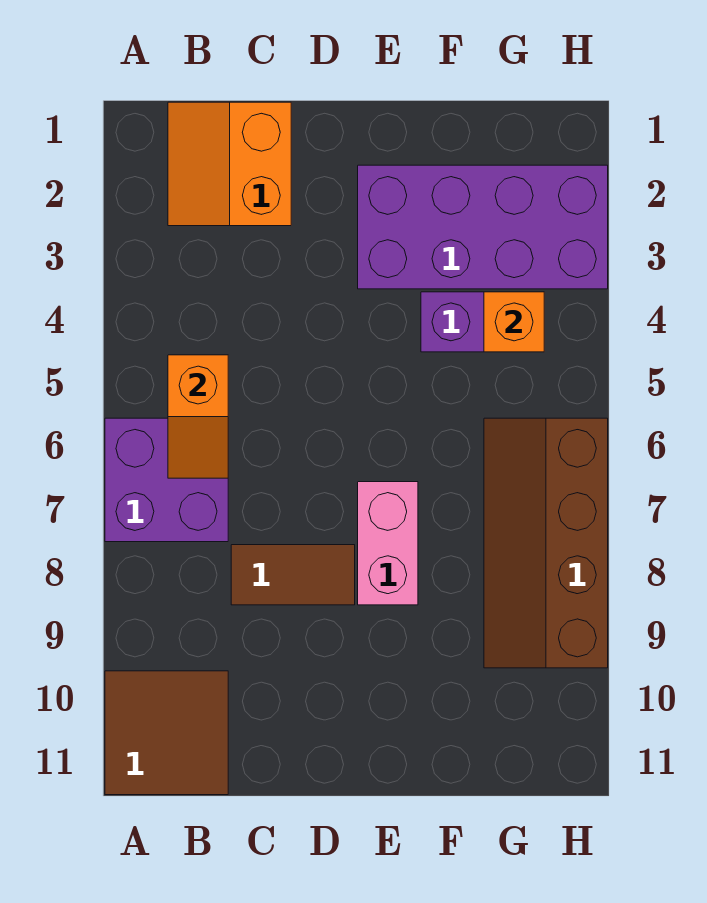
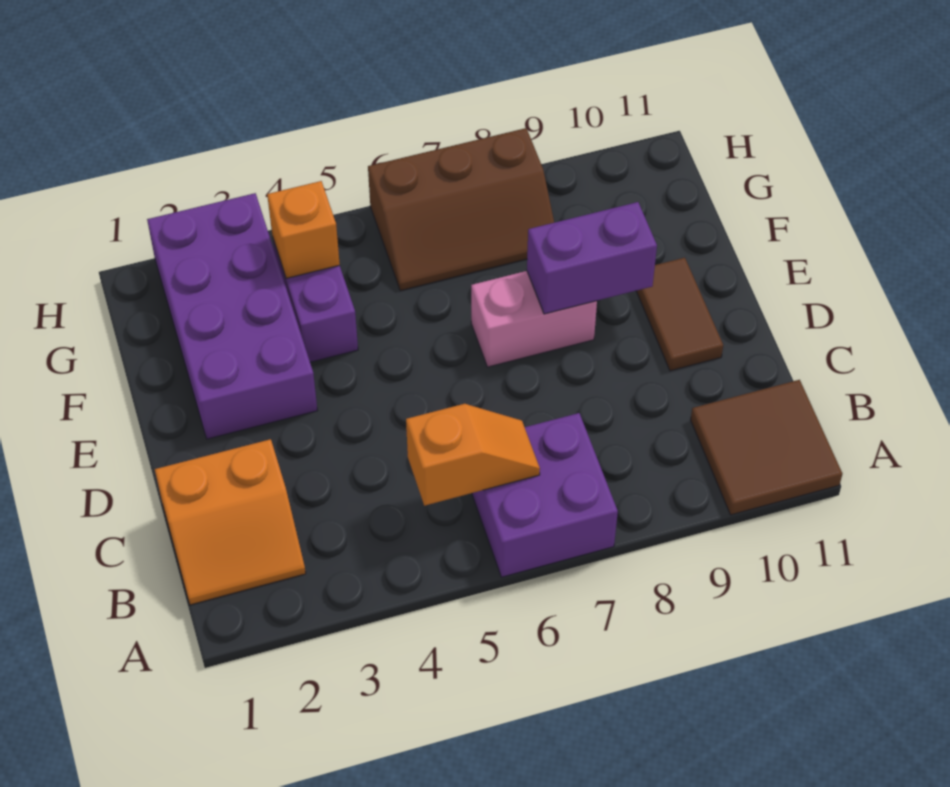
brown tile C8:D8 level 1 -> brown tile D10:E10 level 1
none -> purple brick E8:E9 level 2
brown slope G6:H9 level 1 top H -> brown slope G6:H8 level 1 top H

